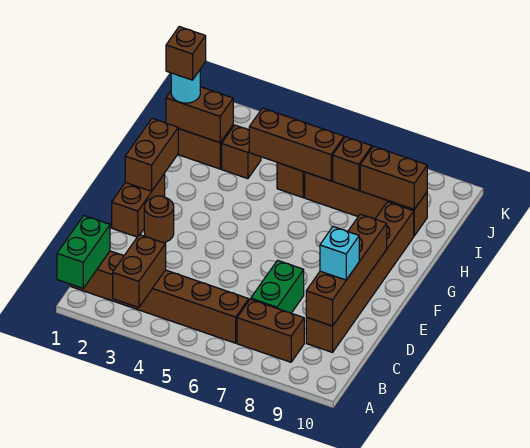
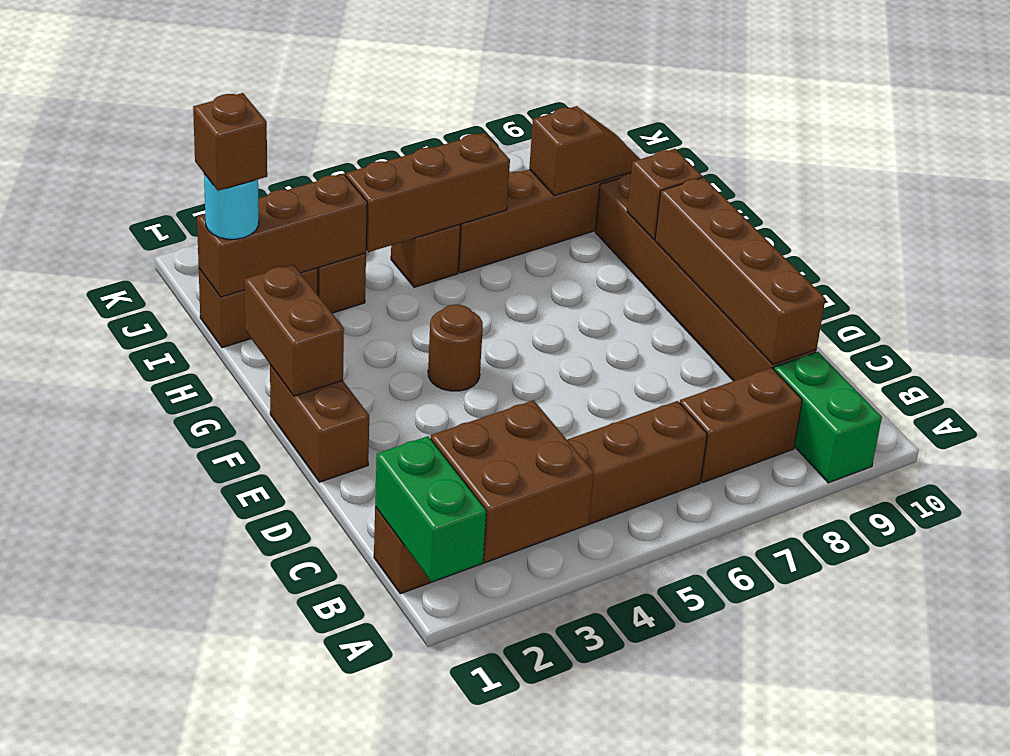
brown brick A3:B3 level 2 -> brown brick A2:B3 level 2
green brick C7:D7 level 1 -> green brick A9:B9 level 1
cyan brick D9 level 3 -> none
brown round brick E2 level 1 -> brown round brick F4 level 1
brown brick I1:I2 level 2 -> brown brick I1:I3 level 2
brown brick I7 level 2 -> brown brick G9 level 2
brown brick I8:I9 level 2 -> brown slope I8:I9 level 2 top 8

